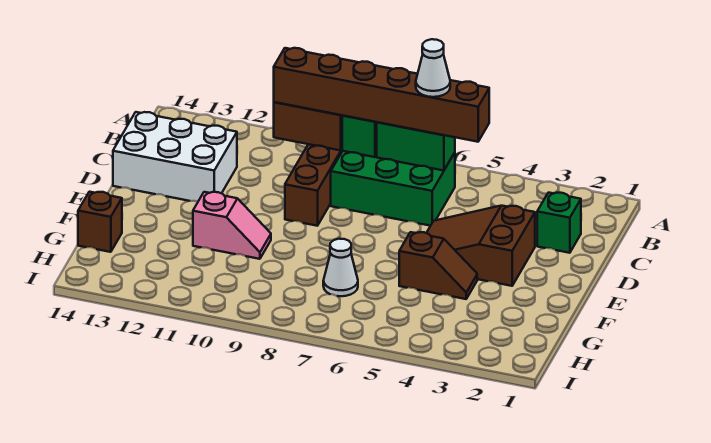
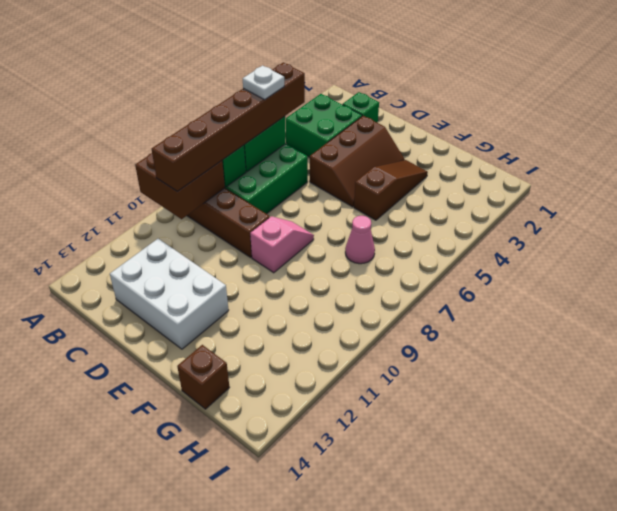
none -> green brick B3:C4 level 1
white cone B6 level 4 -> white plate B6 level 4
white brick C12:D14 level 1 -> white brick C12:E13 level 1
brown slope D3:E5 level 1 top 3 -> brown slope D3:E5 level 1 top D
brown slope F4:F5 level 1 top 5 -> brown slope F3:F5 level 1 top 5
pink slope F10:F11 level 1 top 11 -> pink slope E8:E9 level 1 top 9
white cone G7 level 1 -> pink cone G7 level 1

